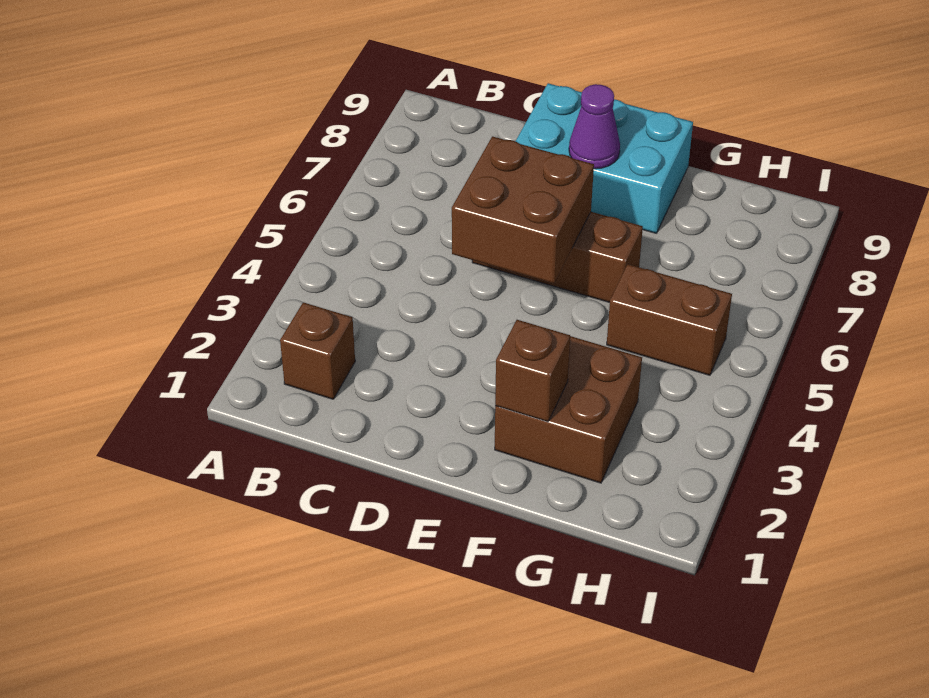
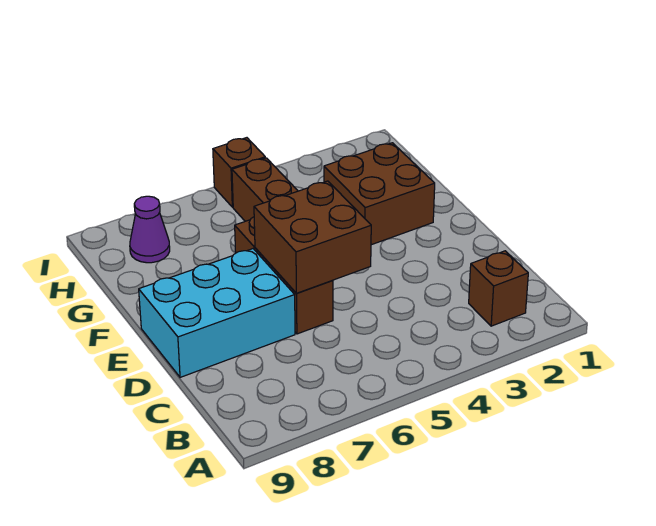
cyan brick D8:F9 level 1 -> cyan brick D7:E9 level 1
purple cone E8 level 2 -> purple cone H8 level 1
brown brick F2 level 2 -> brown brick I5 level 1

